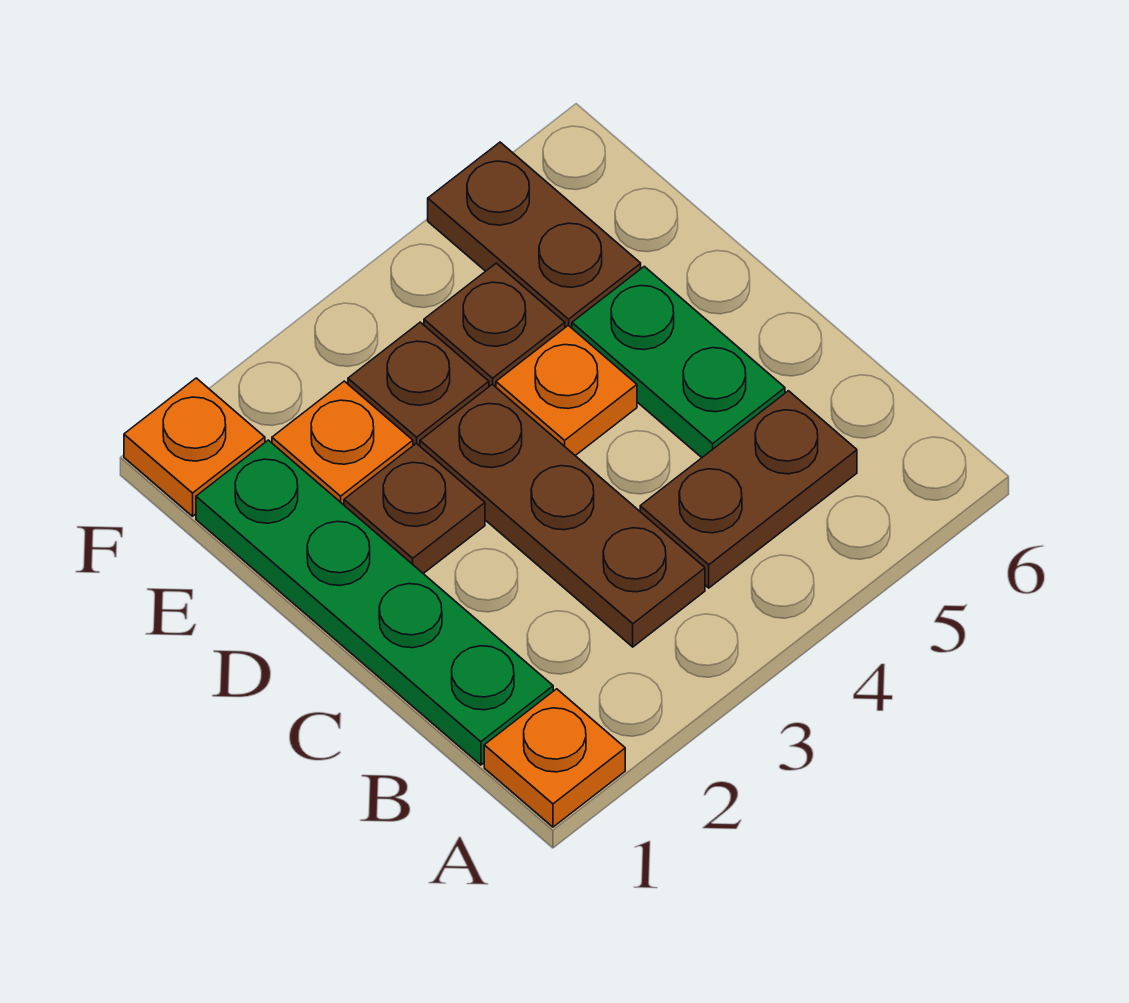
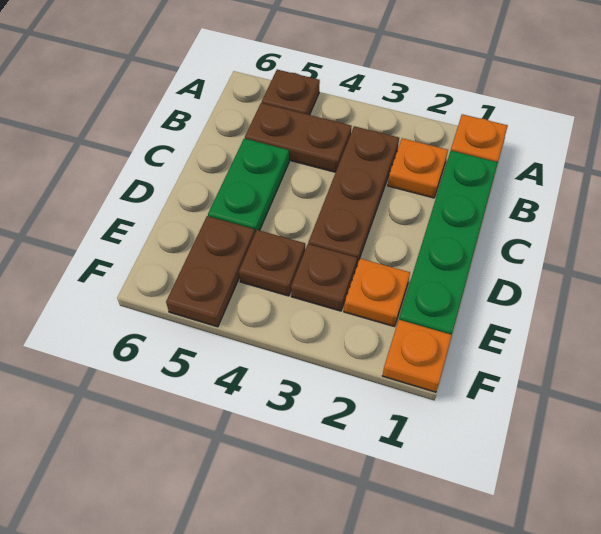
brown plate D2 level 1 -> brown plate A5 level 1
orange plate D4 level 1 -> orange plate B2 level 1

